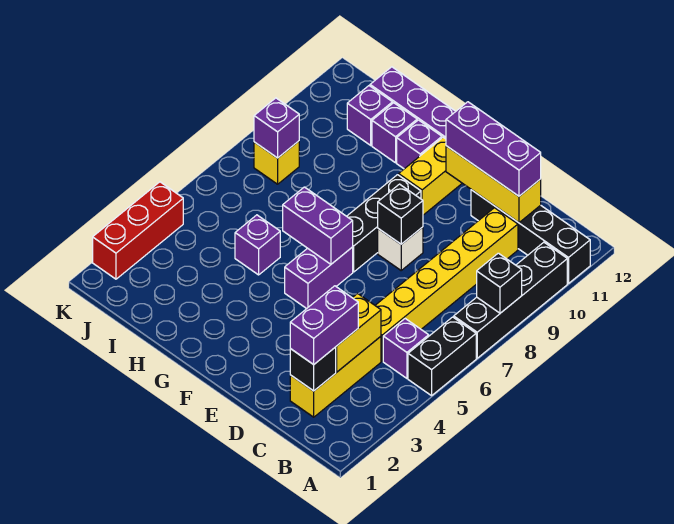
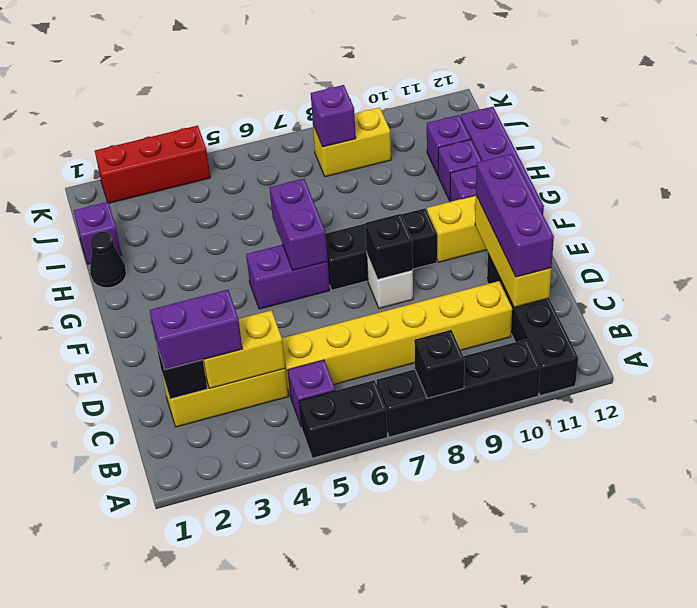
none -> black cone H1 level 1
purple brick H5 level 1 -> purple brick I1 level 1
yellow brick J8 level 1 -> yellow brick J8:J9 level 1

